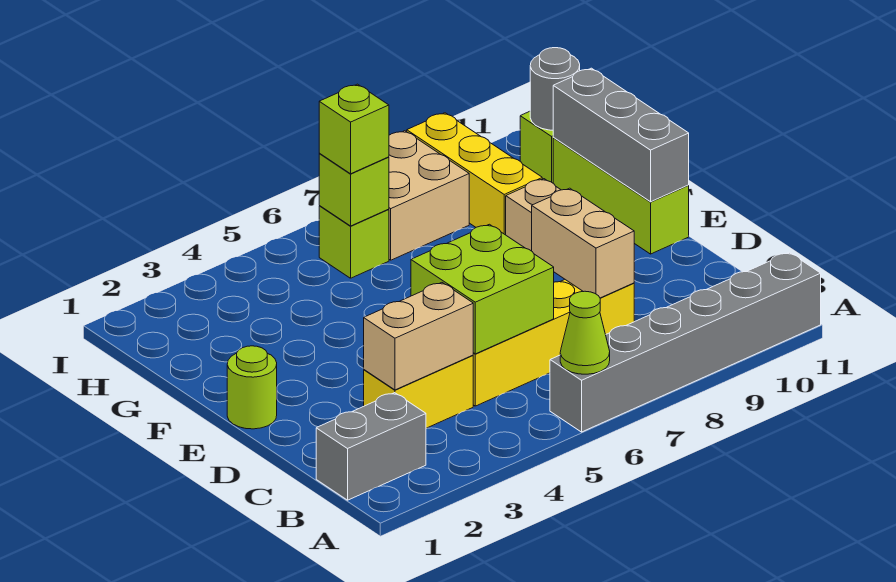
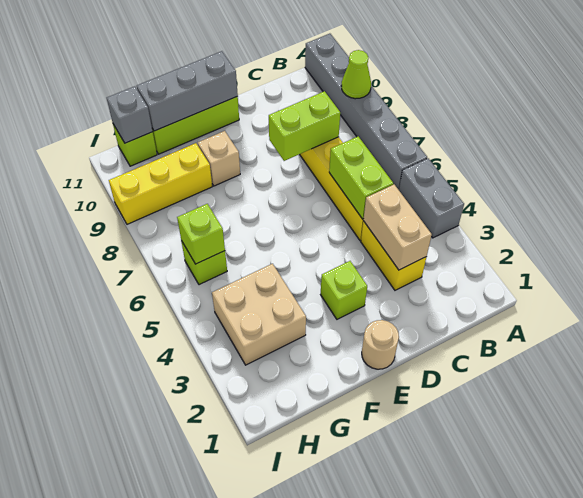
lime cone A6 level 2 -> lime cone A9 level 2
grey brick B1:B2 level 1 -> grey brick A4:A5 level 1
lime brick C5:D6 level 2 -> lime brick C5:C6 level 2
tan brick C8:D8 level 2 -> lime brick C8:D8 level 2
lime round brick E1 level 1 -> tan round brick E1 level 1
lime brick H6 level 3 -> lime brick E3 level 1
tan brick H7:I8 level 1 -> tan brick G3:H4 level 1
grey round brick H11 level 2 -> grey brick H11 level 2

